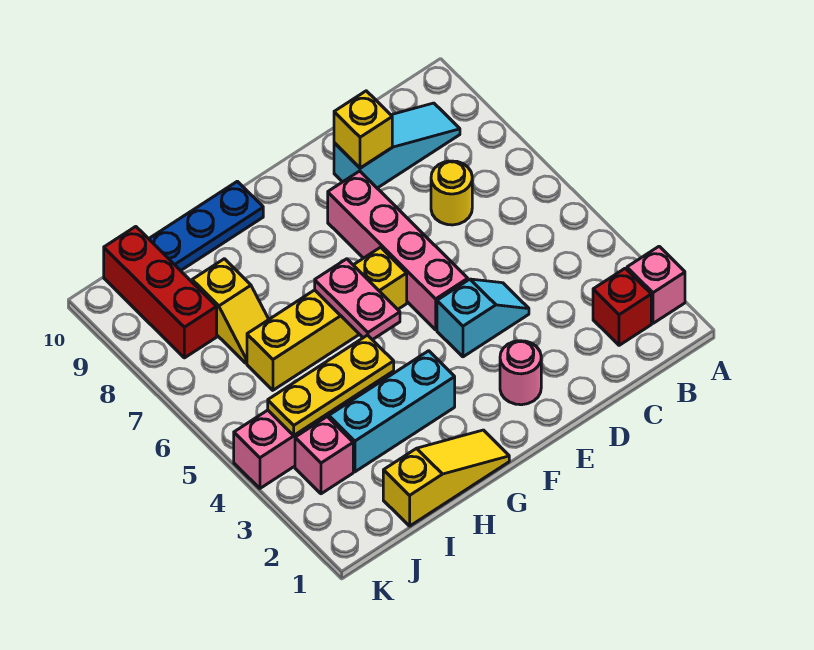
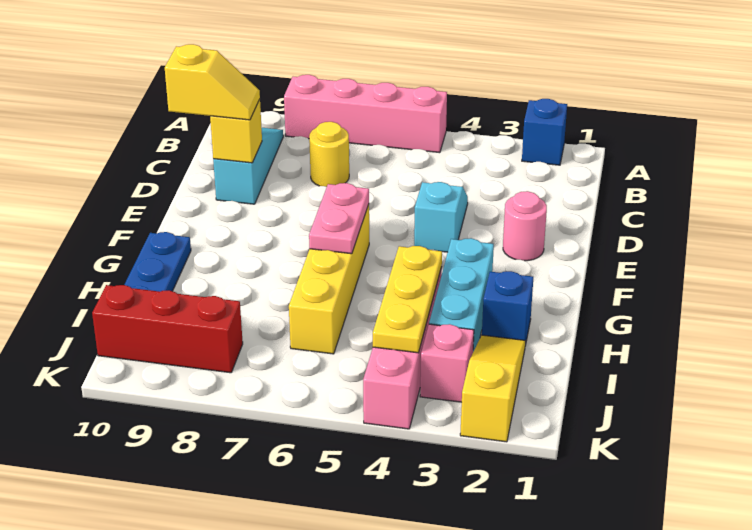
pink brick A2 level 1 -> blue brick A2 level 1
red brick B2 level 1 -> none
pink brick E5:E8 level 1 -> pink brick A5:A8 level 1
yellow slope G1:I1 level 1 top I -> yellow slope I2:K2 level 1 top K
pink plate G5:G6 level 2 -> pink plate F6:G6 level 2
none -> blue brick H2 level 1
yellow slope I7:I8 level 1 top 8 -> yellow slope D9:D10 level 3 top 10

